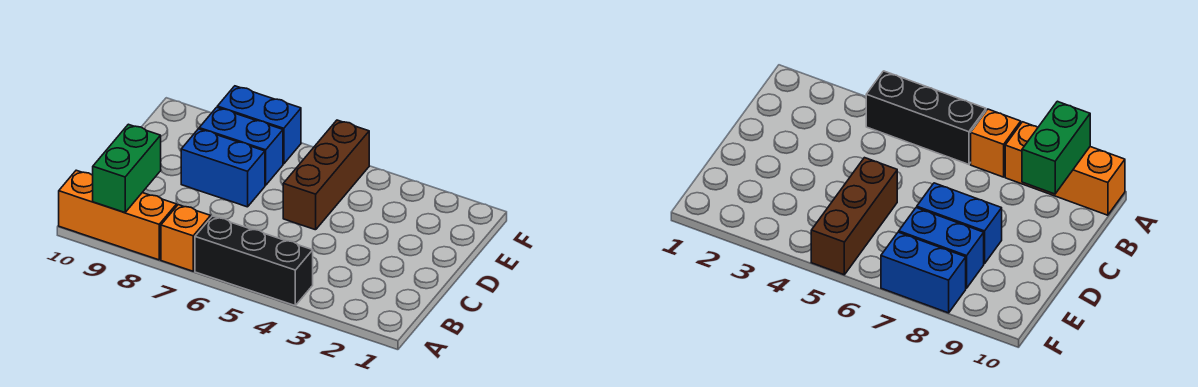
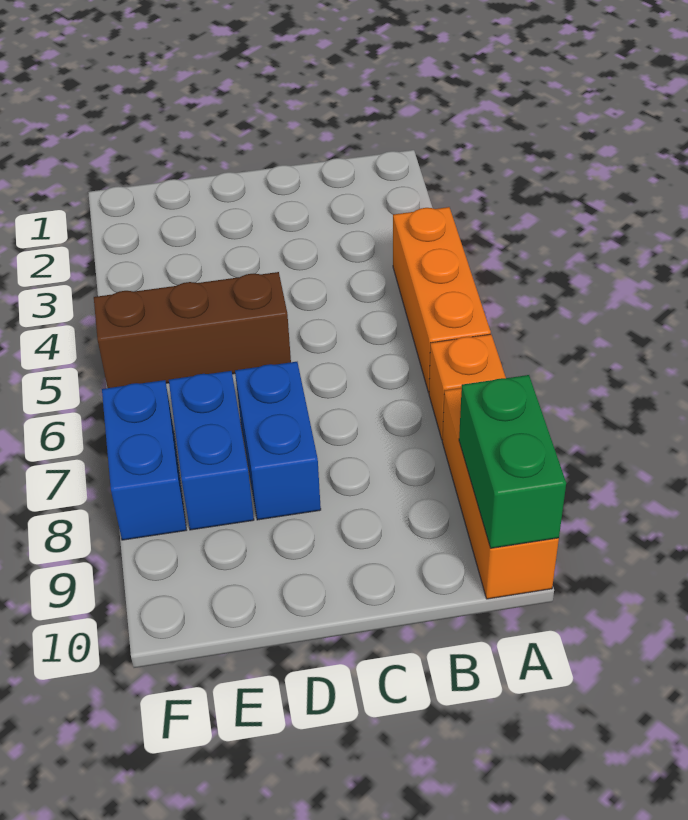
black brick A4:A6 level 1 -> orange brick A4:A6 level 1
green brick A9:B9 level 2 -> green brick A9:A10 level 2

